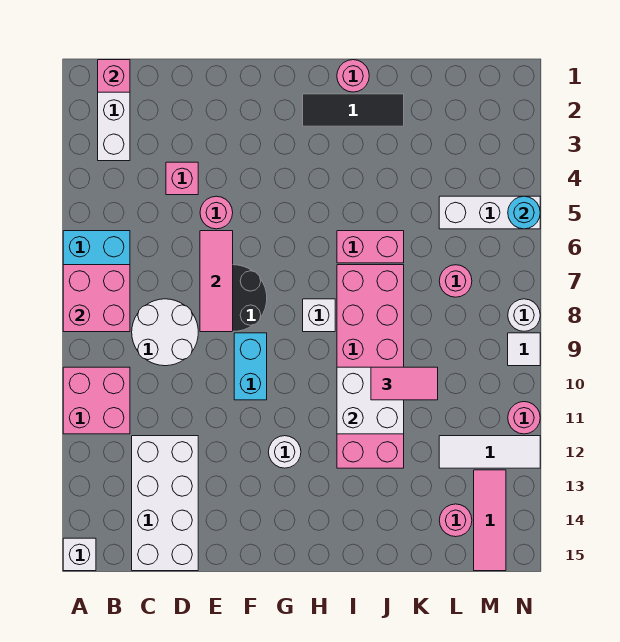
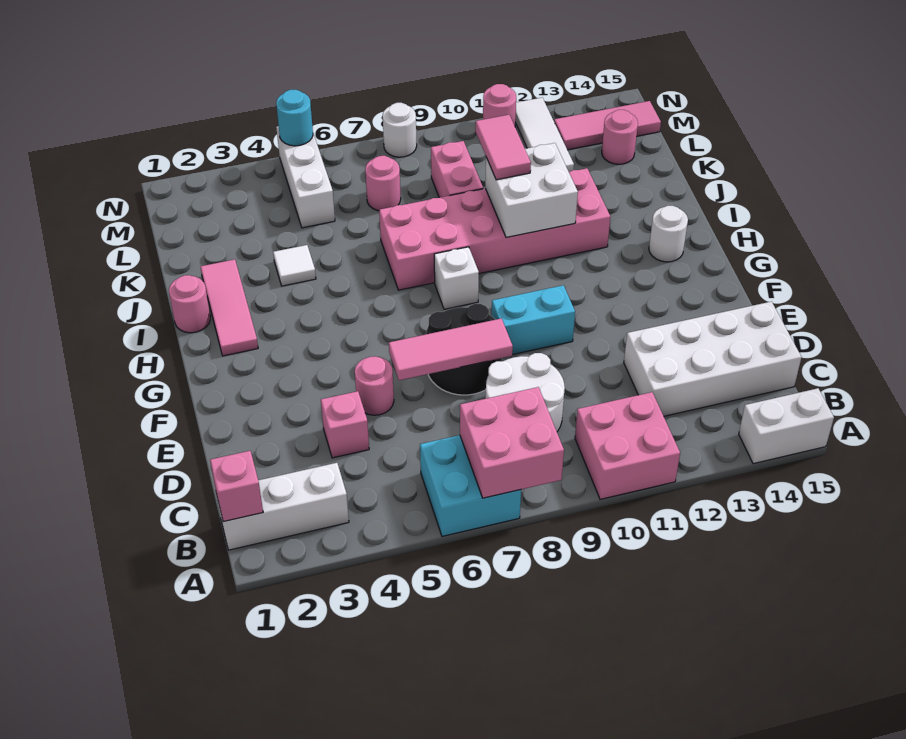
white brick A15 level 1 -> white brick A14:A15 level 1
white round brick G12 level 1 -> white round brick H14 level 1
black tile H2:J2 level 1 -> pink tile H2:J2 level 1
pink brick I6:J6 level 1 -> pink brick K9:L9 level 1
white tile N9 level 1 -> white tile J4 level 1

